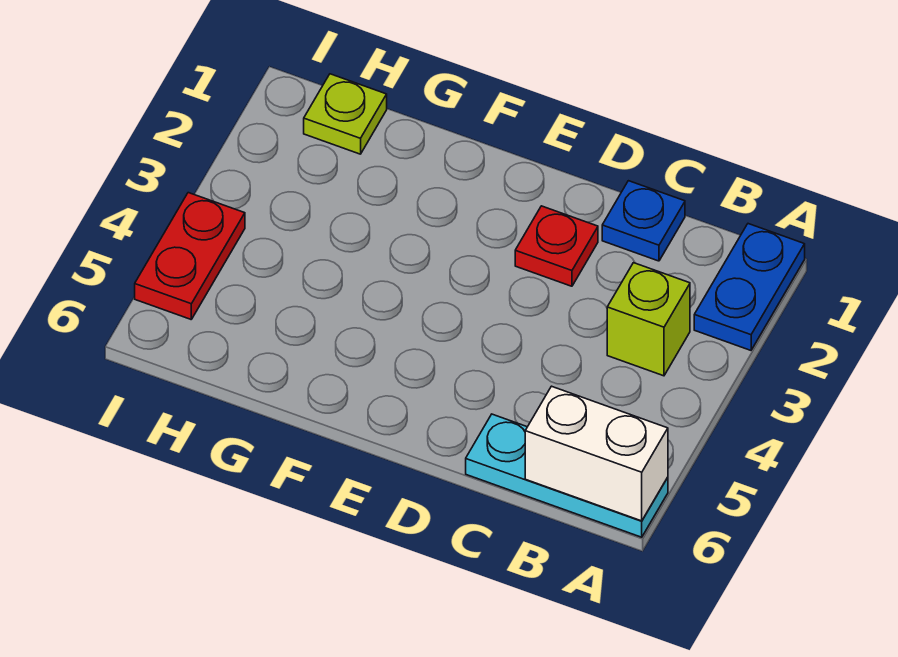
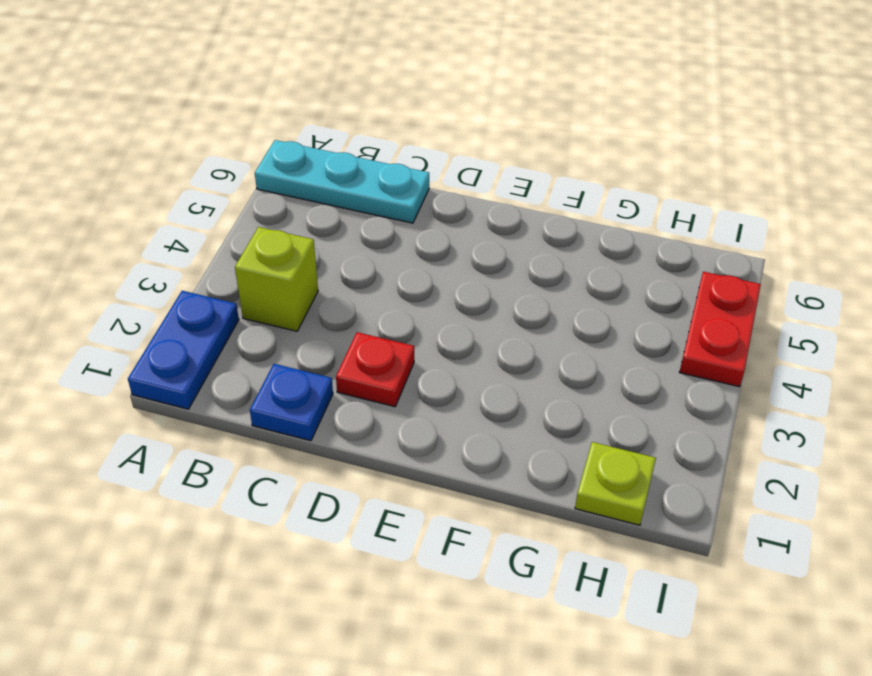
white brick A6:B6 level 2 -> none

